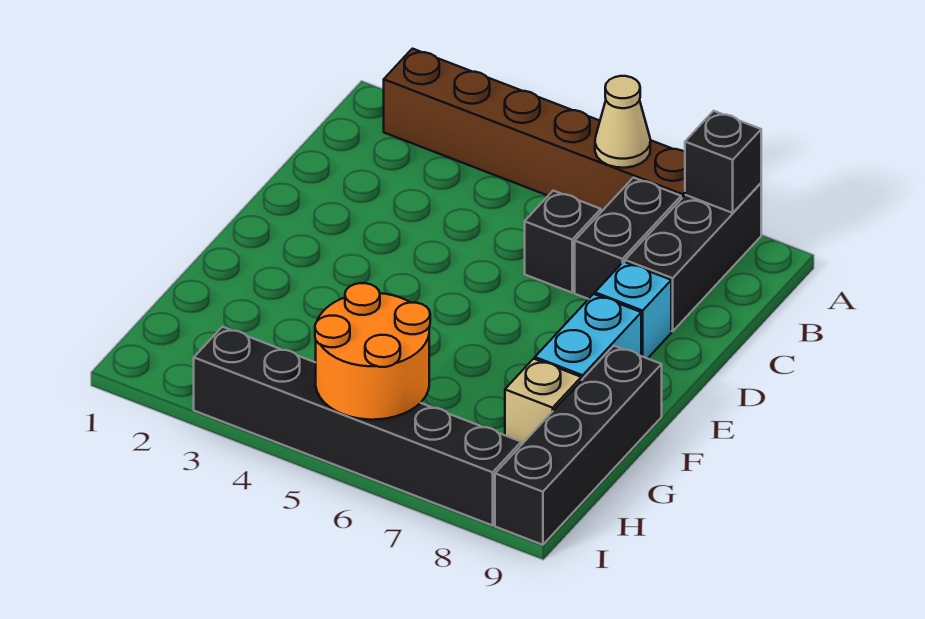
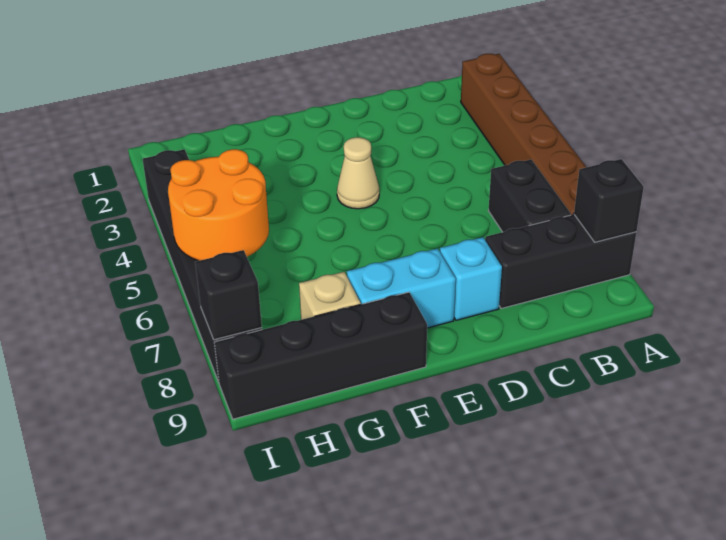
tan cone A6 level 2 -> tan cone E4 level 1
black brick B7:C7 level 1 -> black brick B6:B7 level 1
black brick C6 level 1 -> black brick I8 level 2

